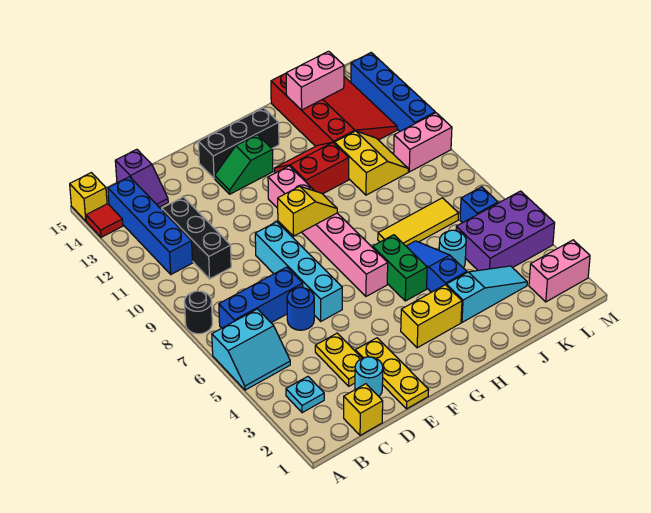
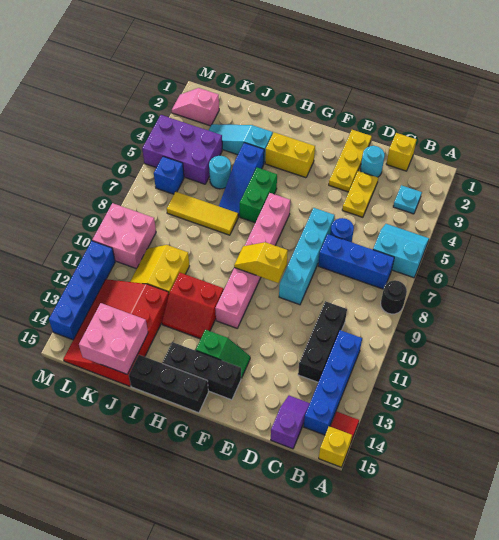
none -> black brick G15:I15 level 1
pink brick J14:K14 level 2 -> pink brick J14:K15 level 2
pink brick L2:M2 level 1 -> pink slope L2:M2 level 1 top L
pink brick L10:M10 level 1 -> pink brick L9:M10 level 1

